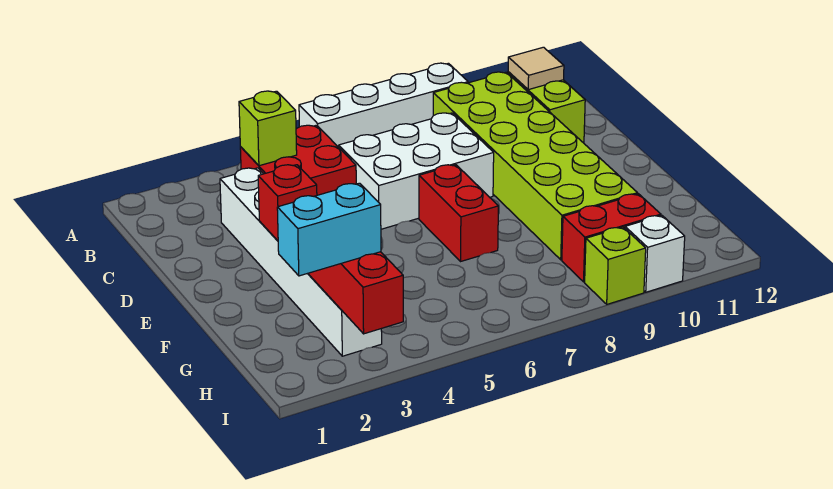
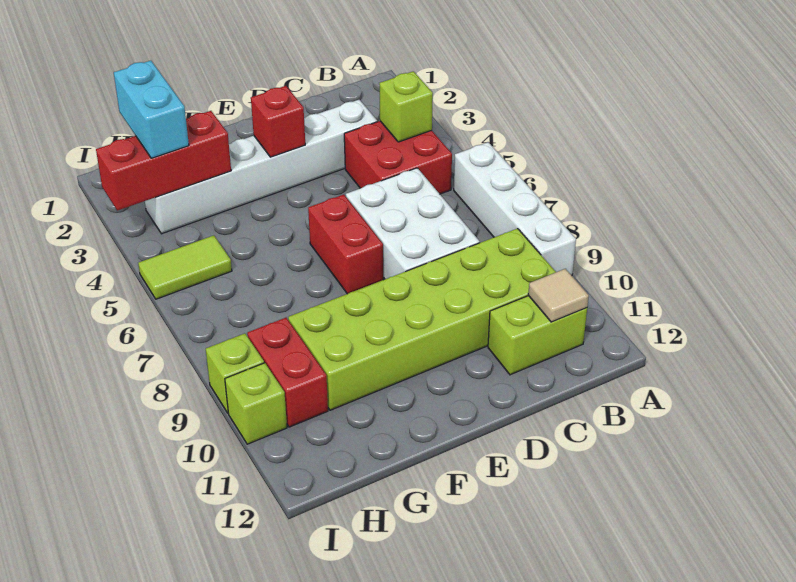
red brick E7:F7 level 1 -> red brick E6:E7 level 1
none -> lime tile H5:I5 level 1
white brick I10 level 1 -> lime brick I10 level 1

